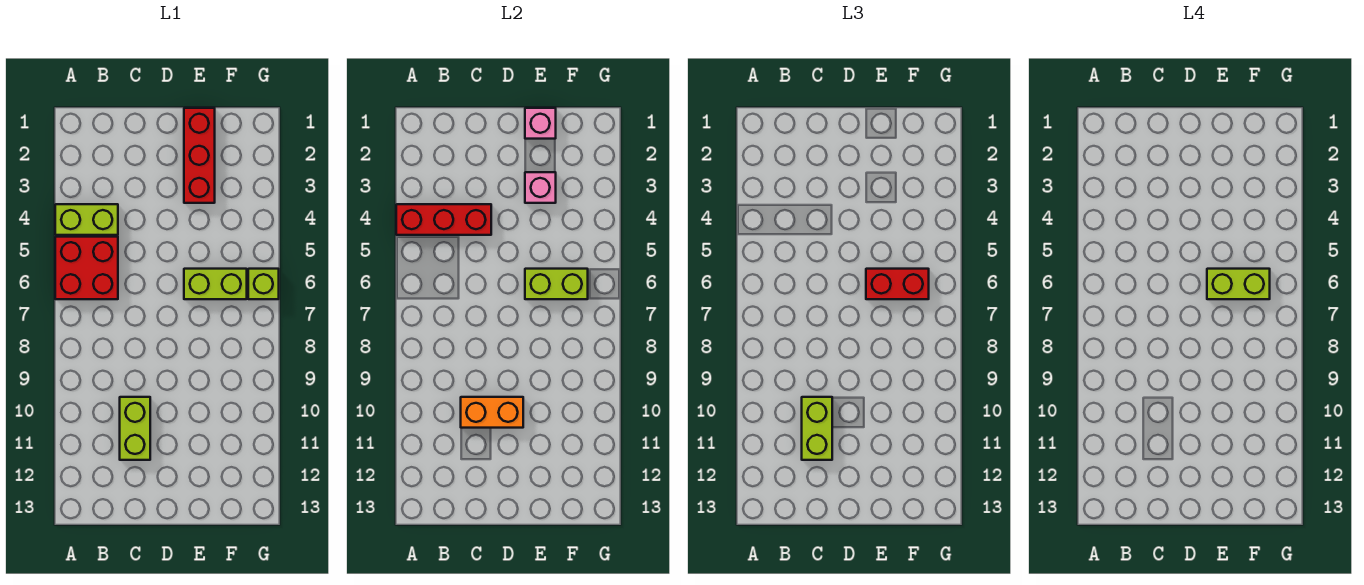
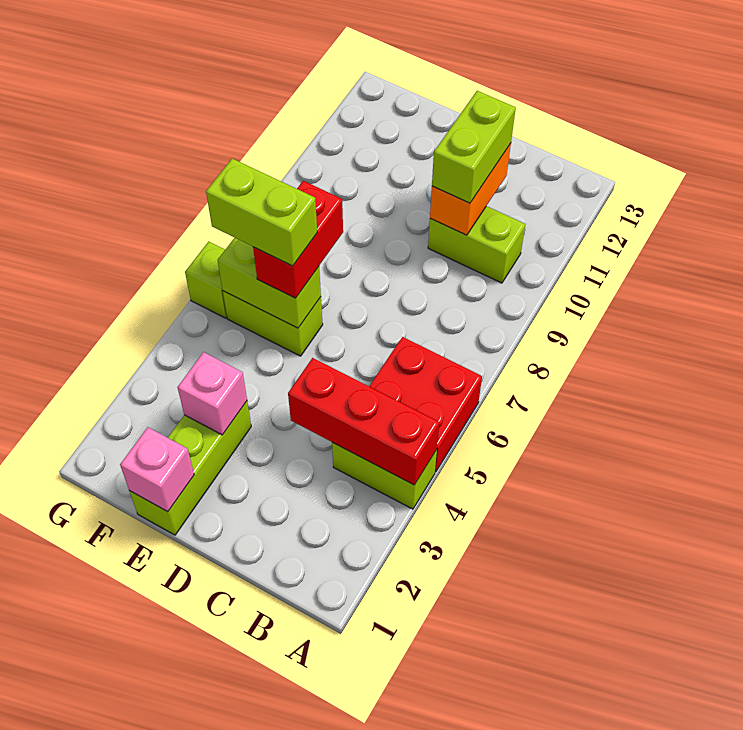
lime brick C10:C11 level 1 -> lime brick B10:C10 level 1
orange brick C10:D10 level 2 -> orange brick C10:C11 level 2
red brick E1:E3 level 1 -> lime brick E1:E3 level 1
red brick E6:F6 level 3 -> red brick E6:E7 level 3

